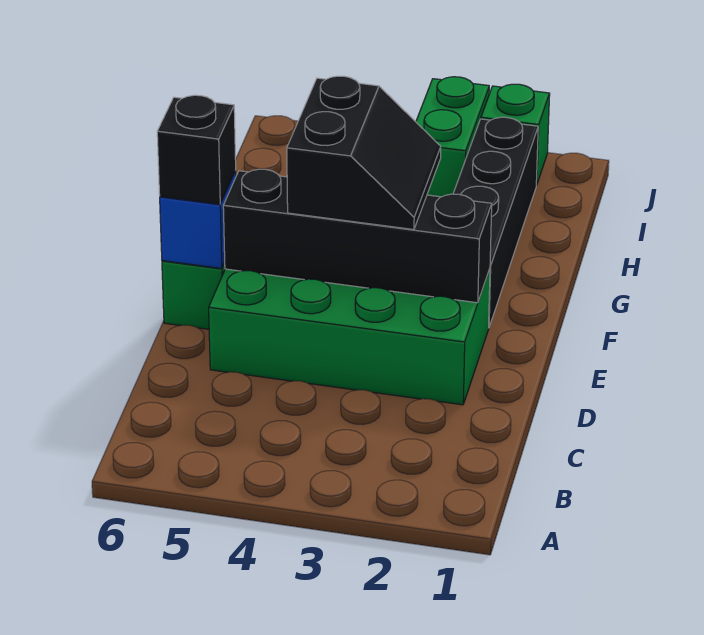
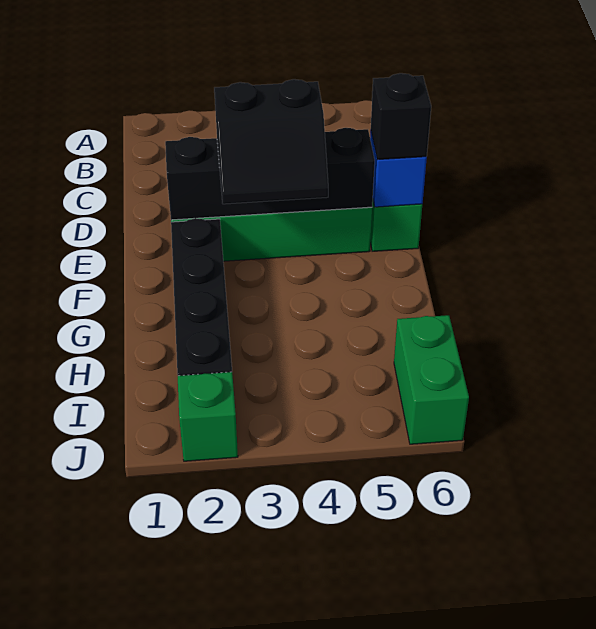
black slope E3:F4 level 3 top 4 -> black slope E3:F4 level 3 top E
green brick I3:J3 level 1 -> green brick I6:J6 level 1

